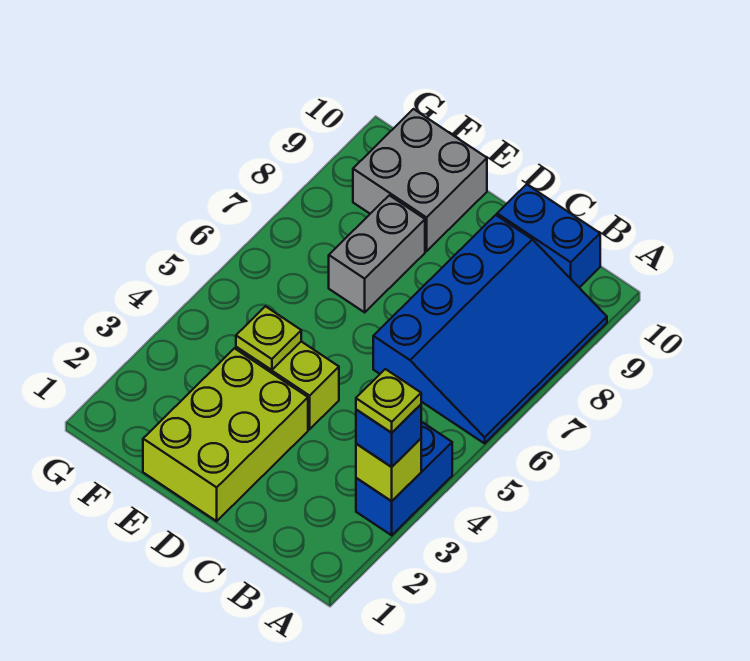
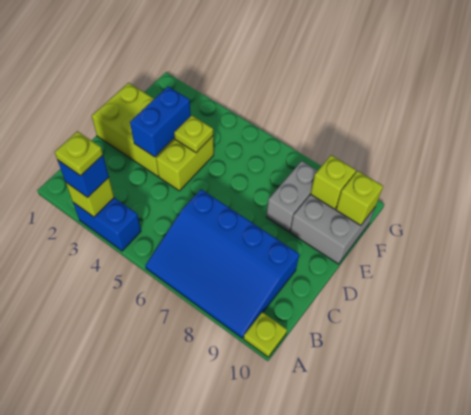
none -> lime plate A10 level 1
blue brick B10:C10 level 1 -> blue brick D3:E3 level 2
grey brick E7:E8 level 1 -> grey brick E8:F8 level 1
none -> lime brick F9 level 2
none -> lime brick F10 level 2

